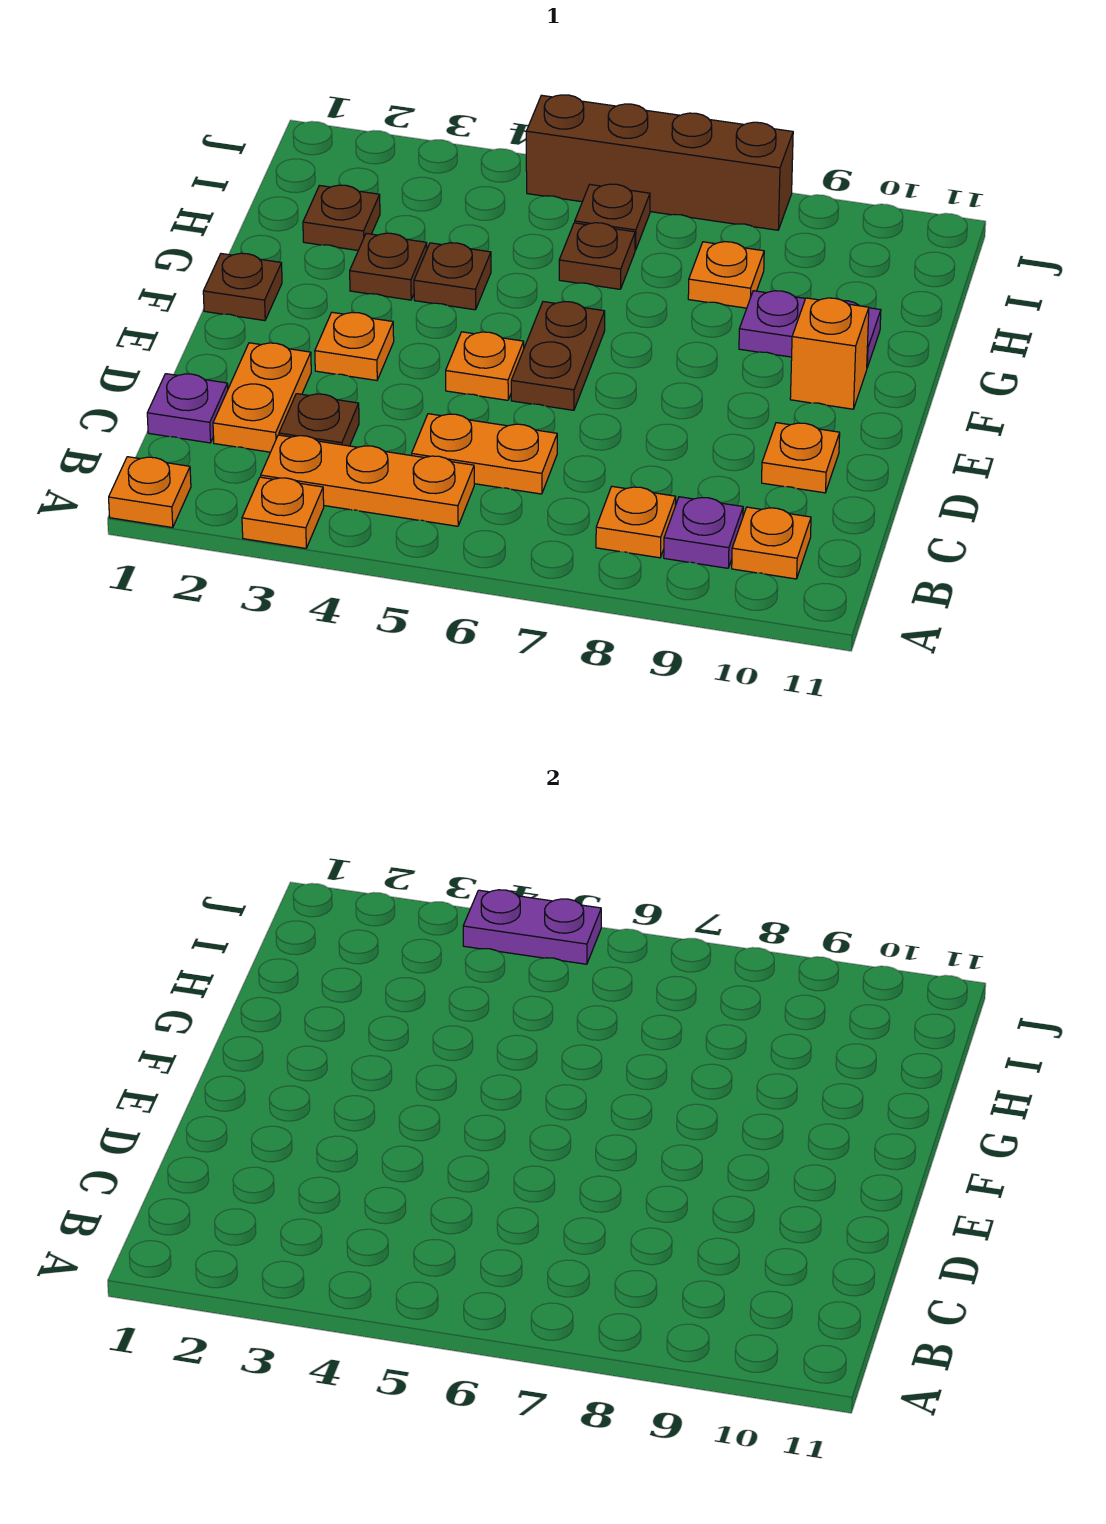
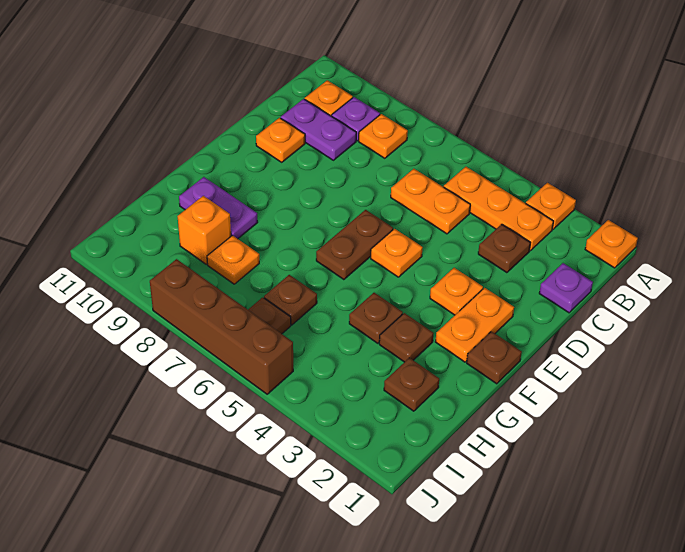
orange plate C2:D2 level 1 -> orange plate E2:F2 level 1
orange brick F10 level 1 -> orange brick H9 level 1
purple plate J4:J5 level 2 -> purple plate C9:C10 level 1

